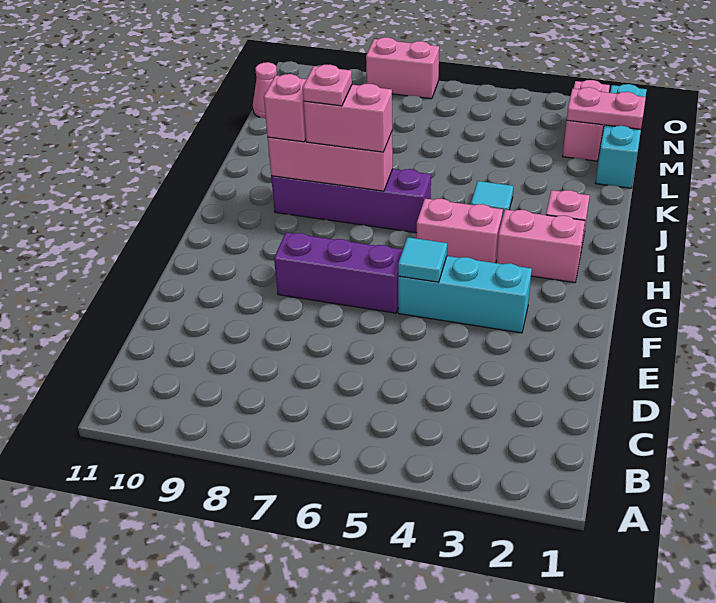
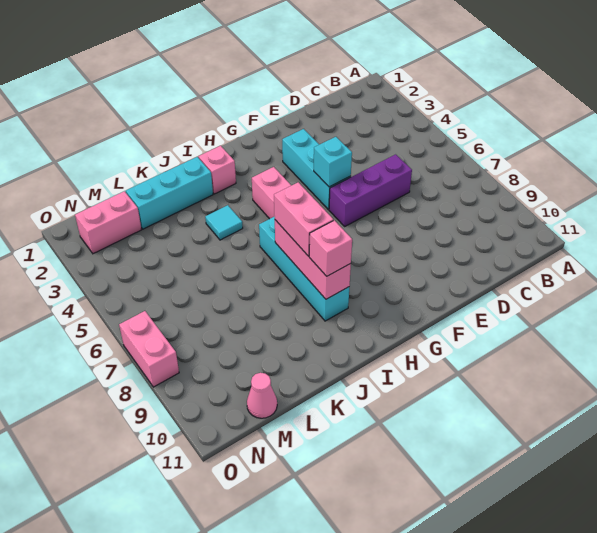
cyan tile F5 level 2 -> cyan brick F5 level 2
purple brick F6:F8 level 1 -> purple brick D6:F6 level 1
pink brick H2:H3 level 1 -> none
purple brick I6:I9 level 1 -> cyan brick I6:I9 level 1
pink plate I8 level 4 -> none
cyan brick L1:N1 level 1 -> cyan brick J2:L2 level 1
pink plate M1:M2 level 2 -> none

